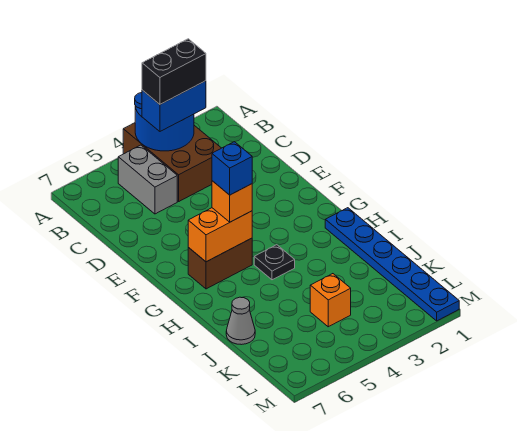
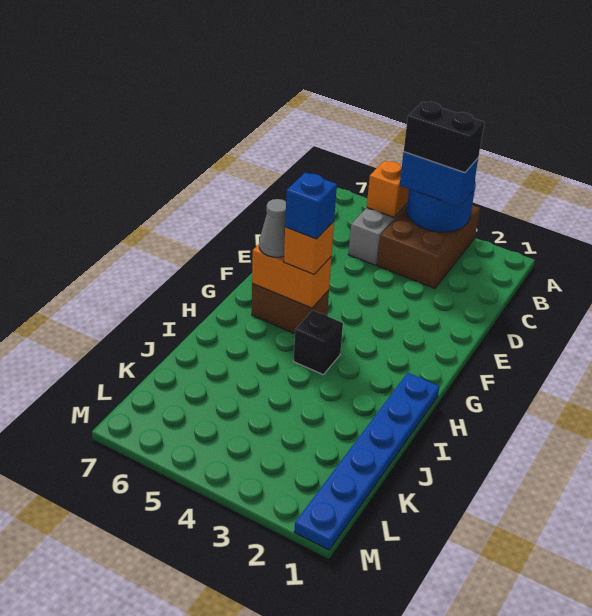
black plate H4 level 1 -> black brick H4 level 1
grey cone J7 level 1 -> grey cone G6 level 3
orange brick K4 level 1 -> orange brick B5 level 2

